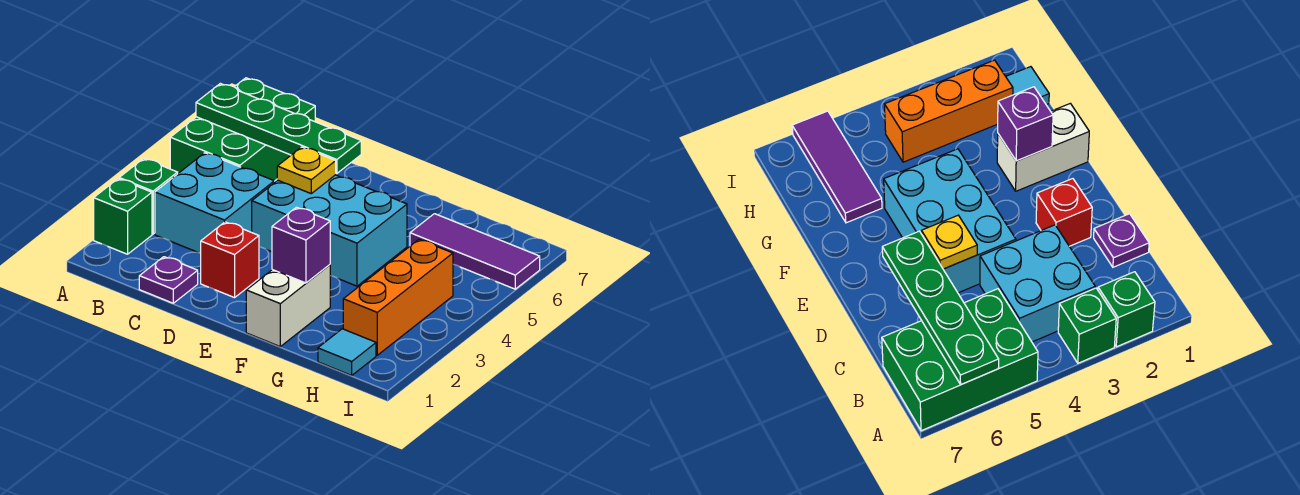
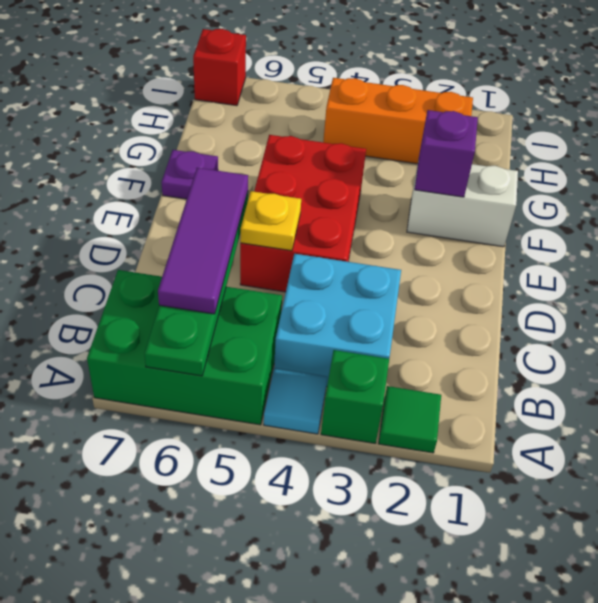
green brick A2 level 1 -> green tile A2 level 1
purple plate C1 level 1 -> purple plate F7 level 1
red brick D2 level 1 -> red brick I7 level 1
cyan brick D4:F5 level 1 -> red brick D4:F5 level 1
purple tile G6:I6 level 1 -> purple tile B6:D6 level 3
cyan tile H1 level 1 -> cyan tile A4 level 1

